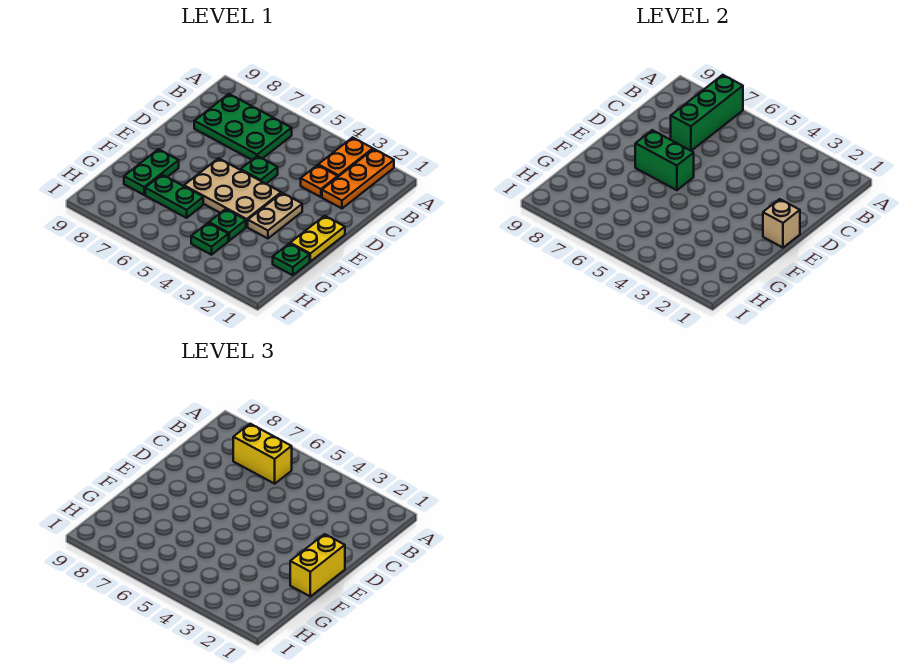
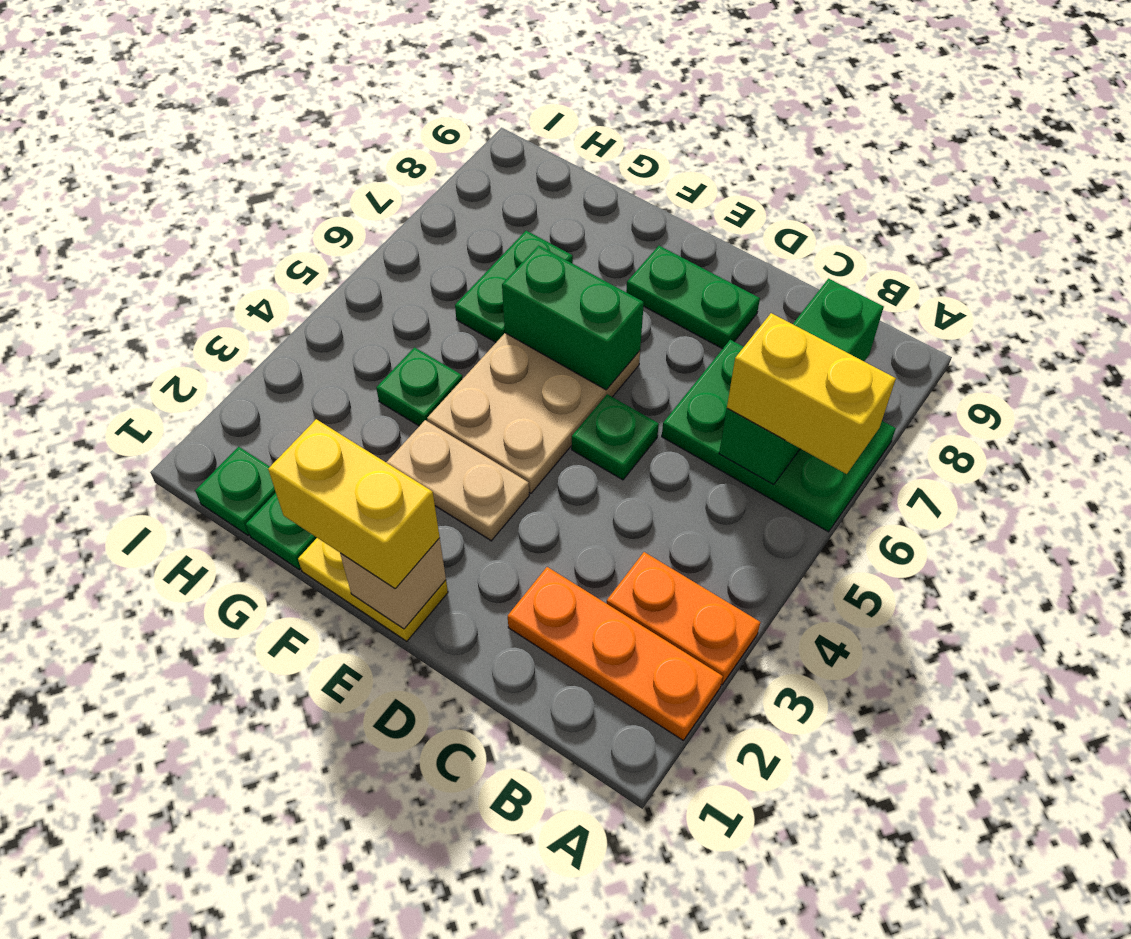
green brick A7:C7 level 2 -> green brick B6:B8 level 2
green plate B6:C8 level 1 -> green plate A6:C7 level 1
yellow brick B6:B7 level 3 -> yellow brick A6:B6 level 3
orange plate C3 level 1 -> none
green brick E6:E7 level 2 -> green brick E6:F6 level 2
green plate F8:G8 level 1 -> green plate D8:E8 level 1
green plate H4 level 1 -> green plate H1 level 1

